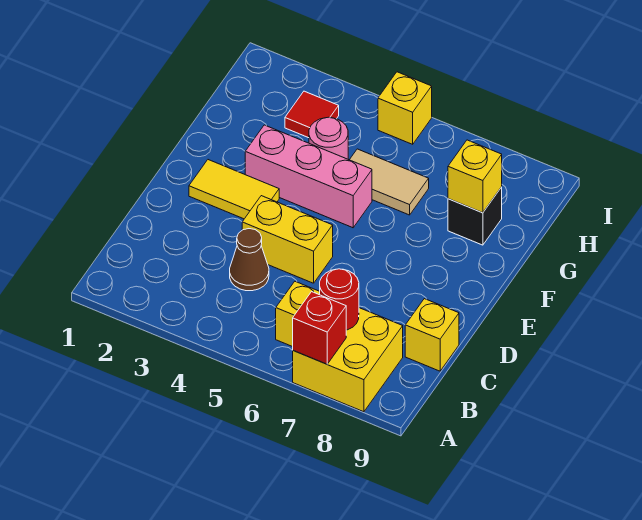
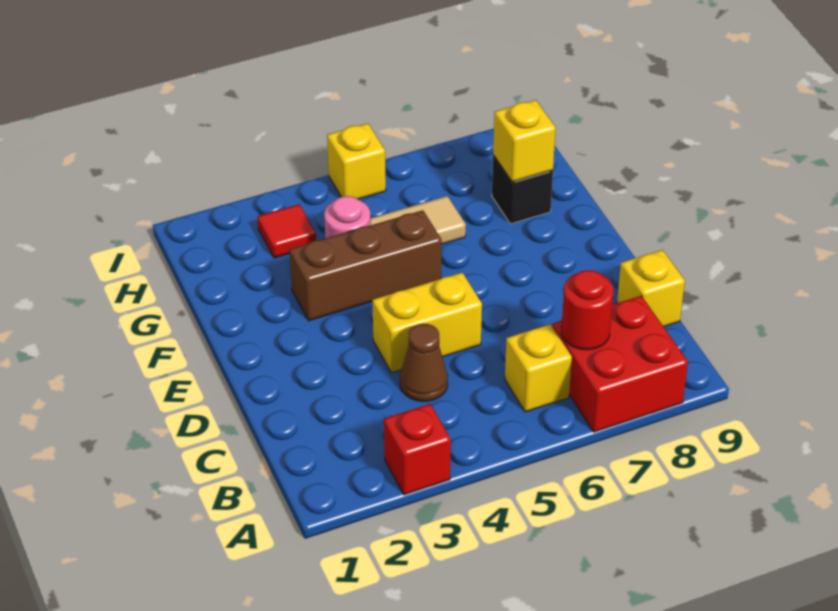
yellow brick A7:B8 level 1 -> red brick A7:B8 level 1
red brick A7 level 2 -> red brick A3 level 1
yellow tile E2:E3 level 1 -> none
pink brick F3:F5 level 1 -> brown brick F3:F5 level 1

